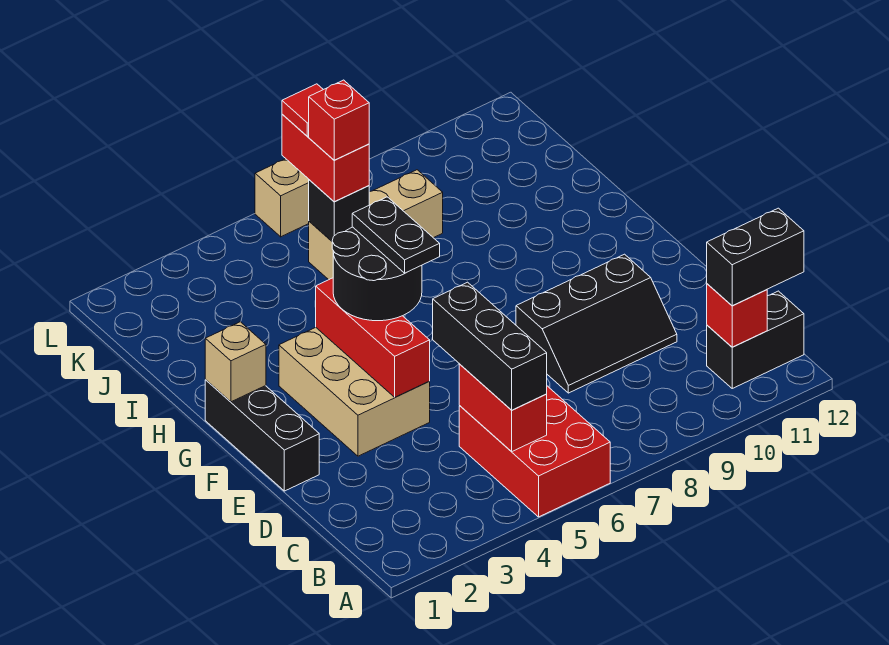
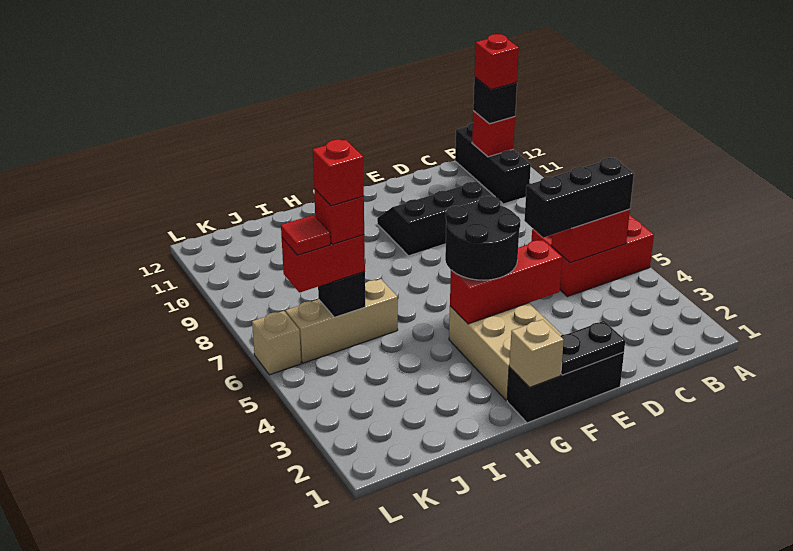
black brick B11:B12 level 1 -> black brick B10:B12 level 1
black brick B11:B12 level 3 -> black brick B11 level 3
none -> red brick B11 level 4
black slope D8:E10 level 1 top E -> black slope D9:F10 level 1 top 9
tan brick E3:G4 level 1 -> tan brick F2:G4 level 1
black plate F5:G5 level 4 -> black plate E1:F1 level 2
tan brick J6:J8 level 1 -> tan brick I6:K6 level 1
none -> red brick J6 level 5

